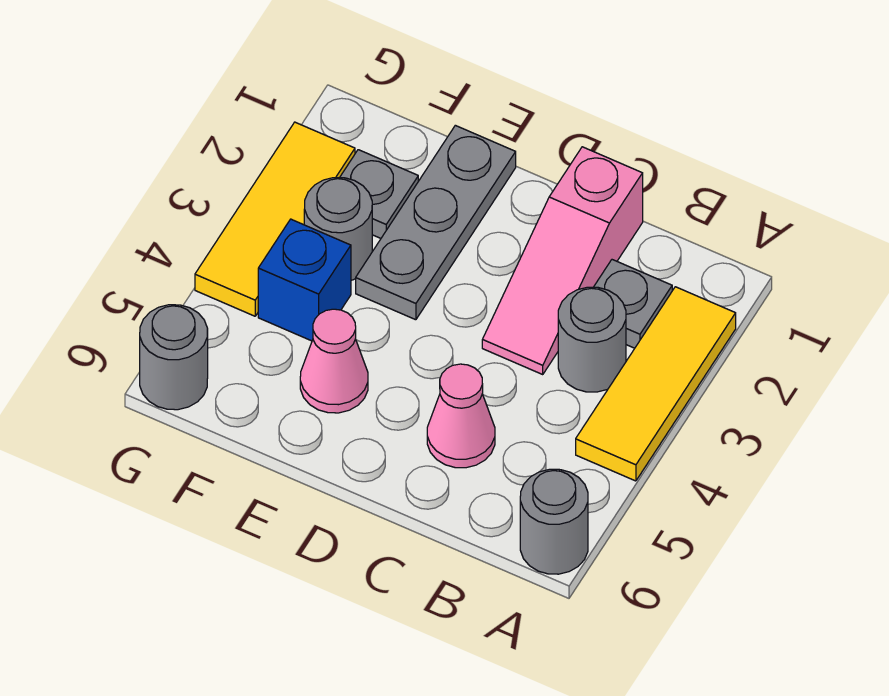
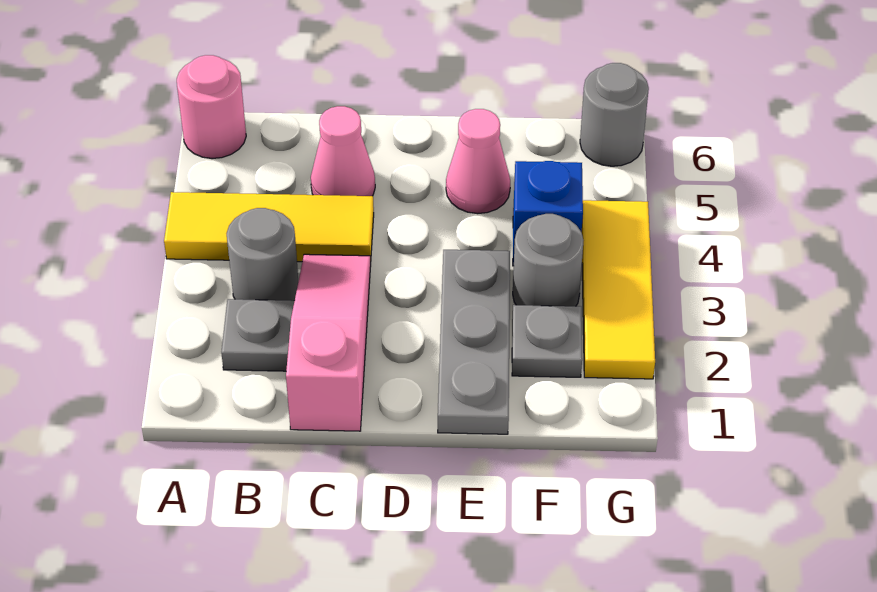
yellow tile A2:A4 level 1 -> yellow tile A4:C4 level 1
grey round brick A6 level 1 -> pink round brick A6 level 1

